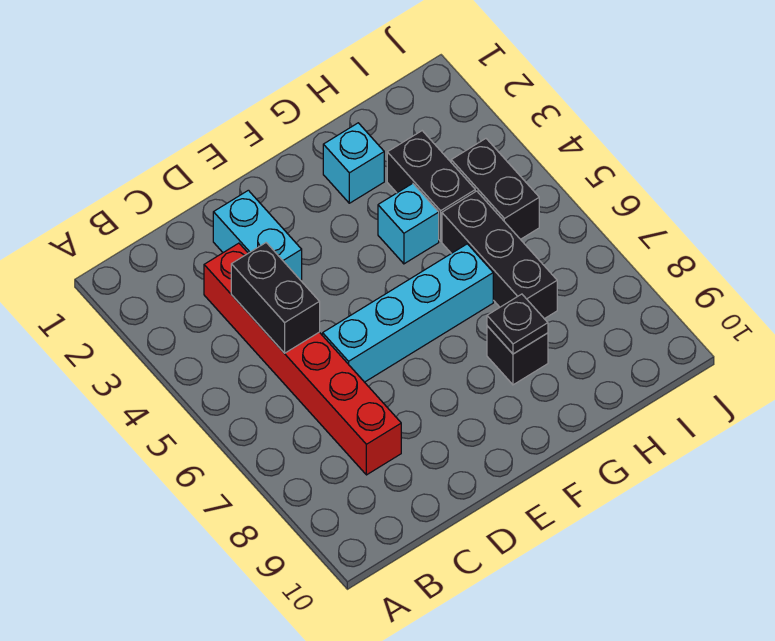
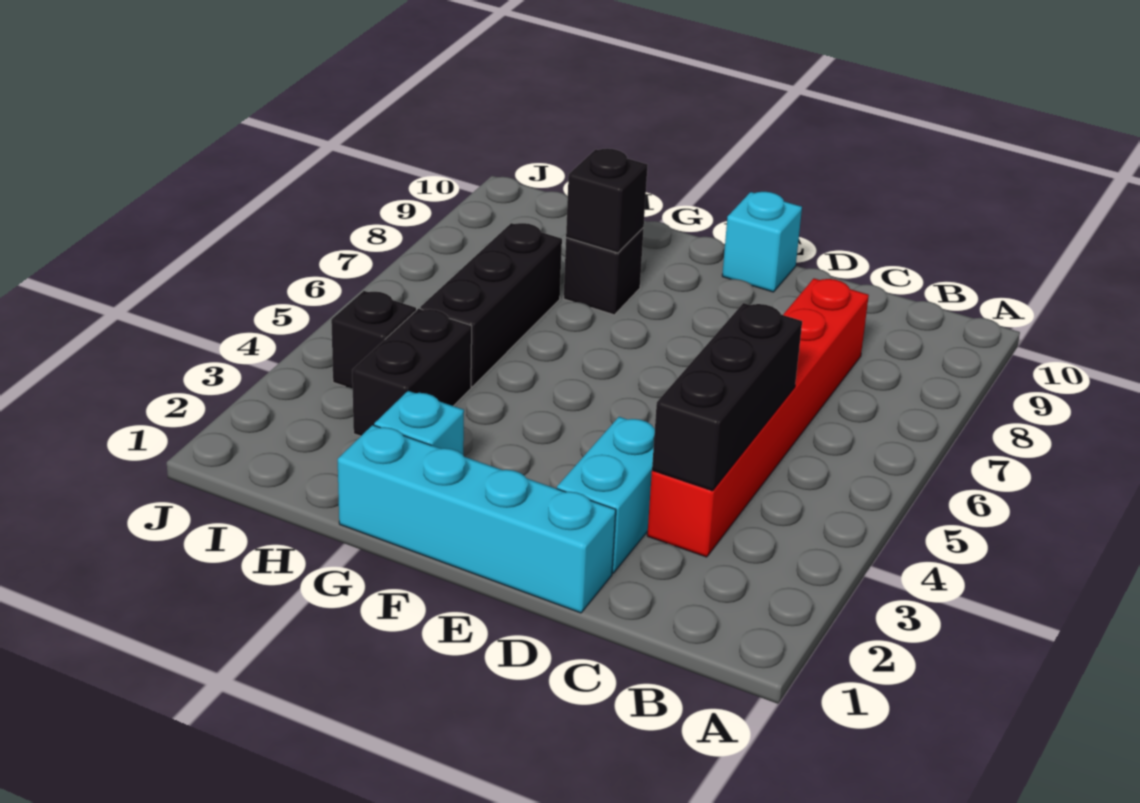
black brick C4:C5 level 2 -> black brick C3:C5 level 2
cyan brick D6:G6 level 1 -> cyan brick D1:G1 level 1
cyan brick G4 level 1 -> cyan brick E10 level 1
black plate G8 level 2 -> black brick G8 level 2
black brick I4:I5 level 1 -> black brick I4 level 1

